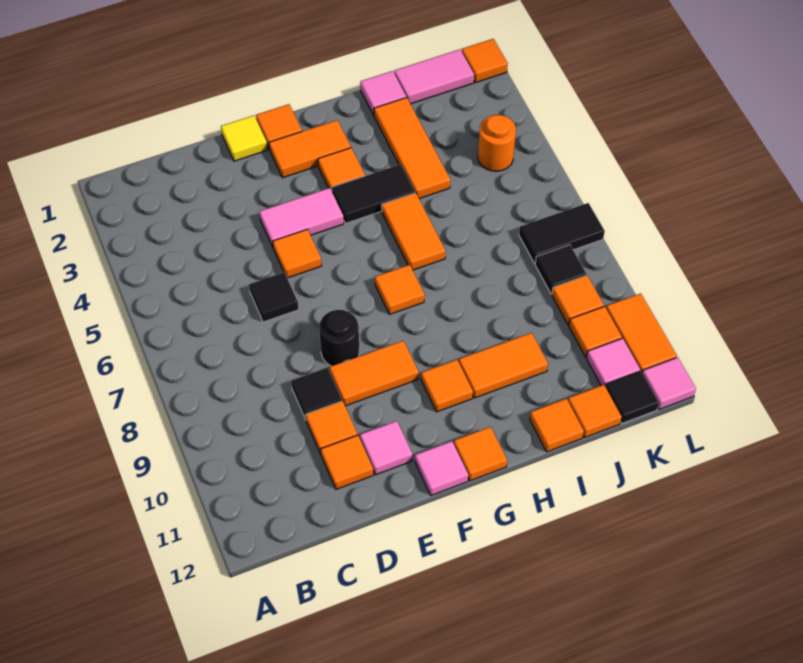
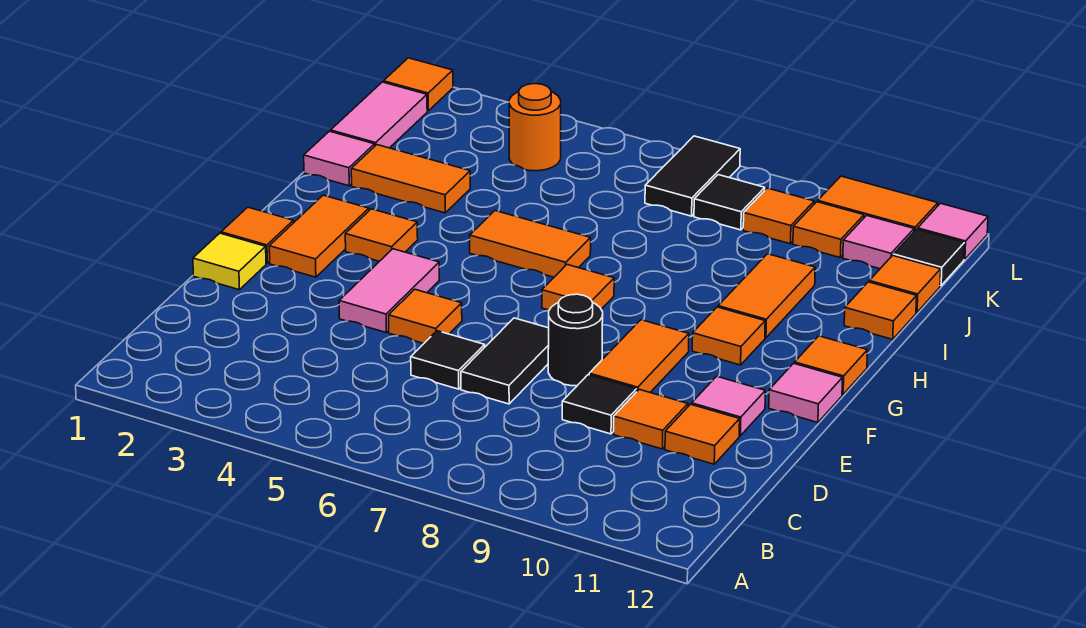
black tile G4:H4 level 1 -> black tile D7:E7 level 1
orange tile I2:I4 level 1 -> orange tile I2:I3 level 1

